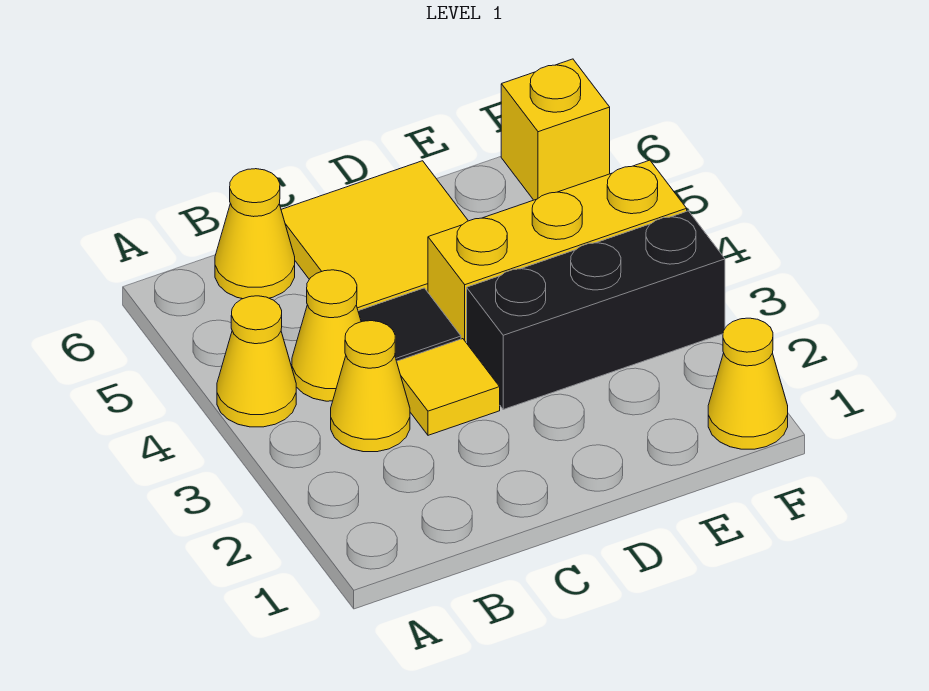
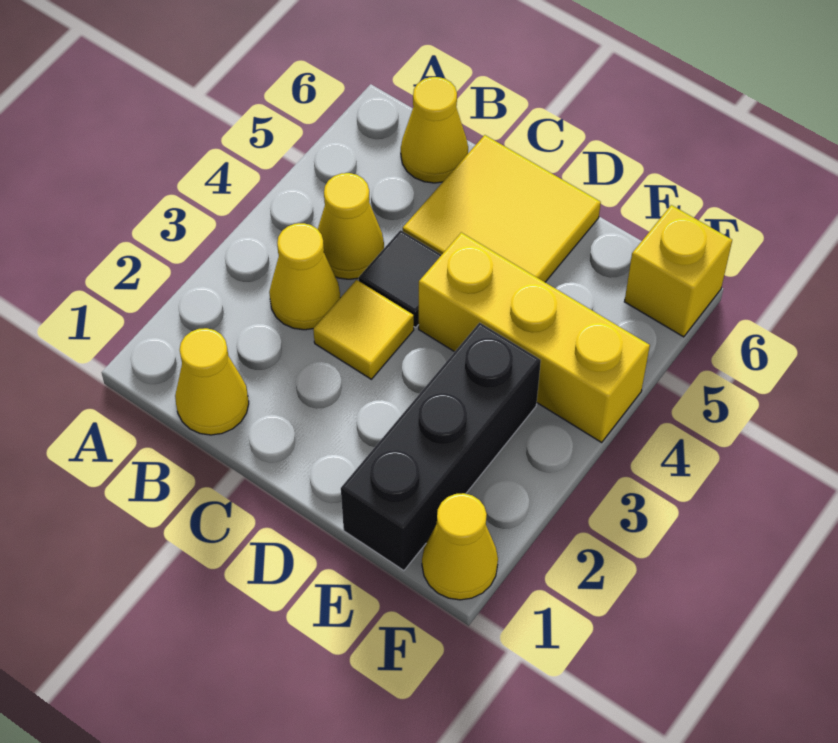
yellow cone A4 level 1 -> yellow cone B1 level 1
black brick D3:F3 level 1 -> black brick E1:E3 level 1

